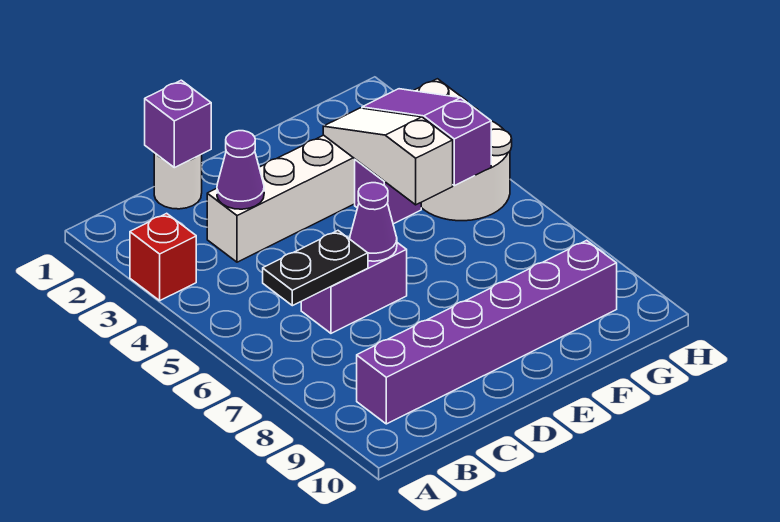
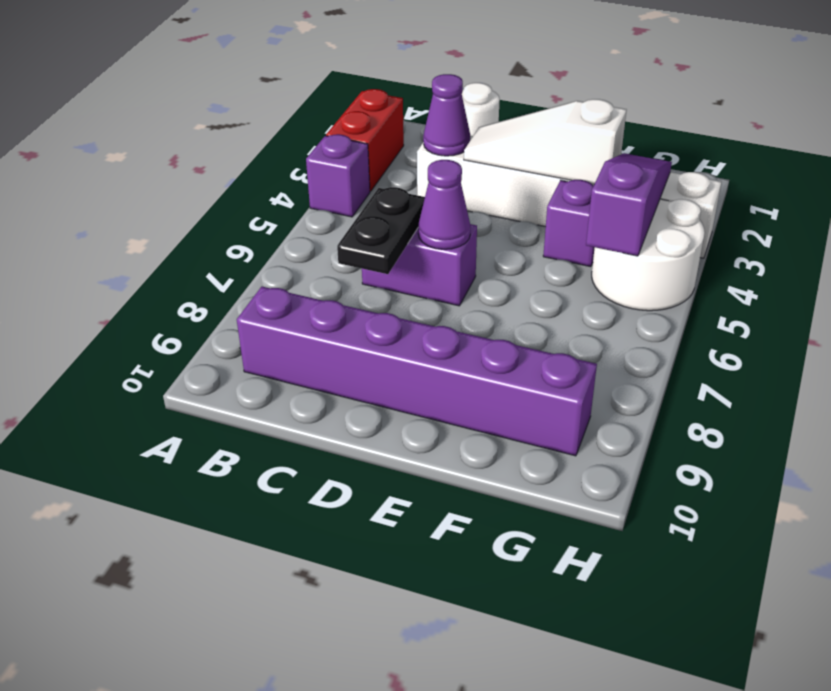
red brick A3 level 1 -> red brick A2:A3 level 1
black plate B6:C6 level 2 -> black plate C6:C7 level 2
purple brick C1 level 2 -> purple brick A4 level 1
white slope F3:F5 level 2 top 5 -> white slope D3:F3 level 2 top F

